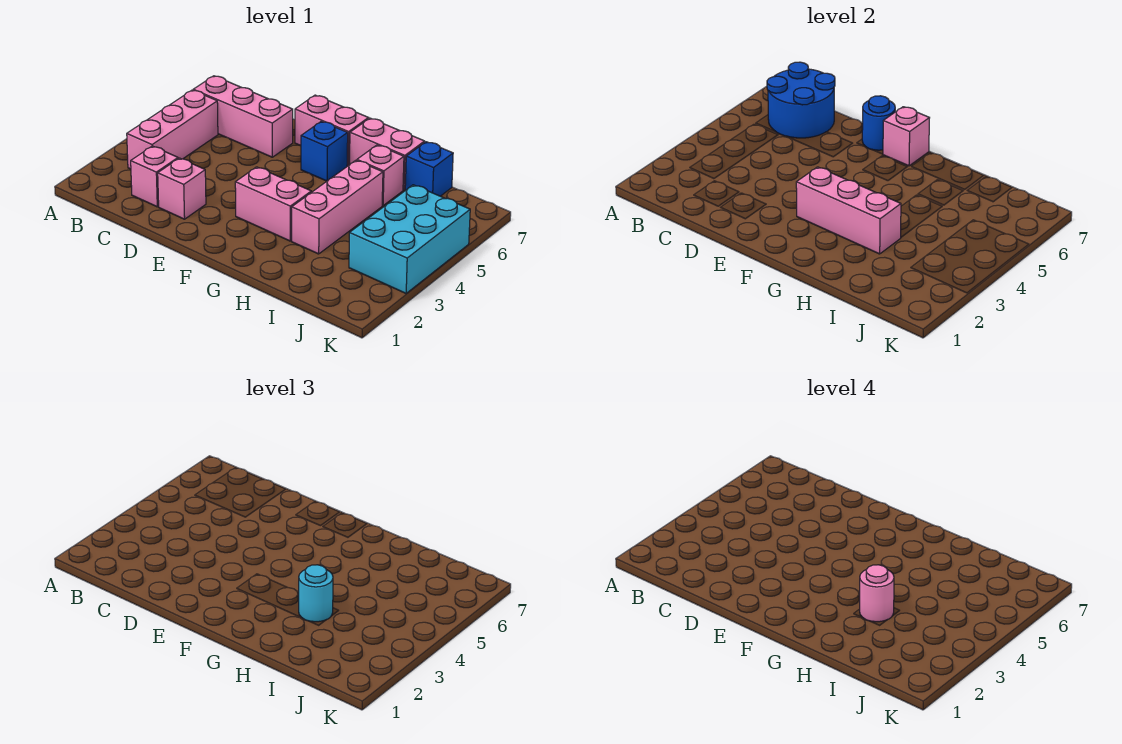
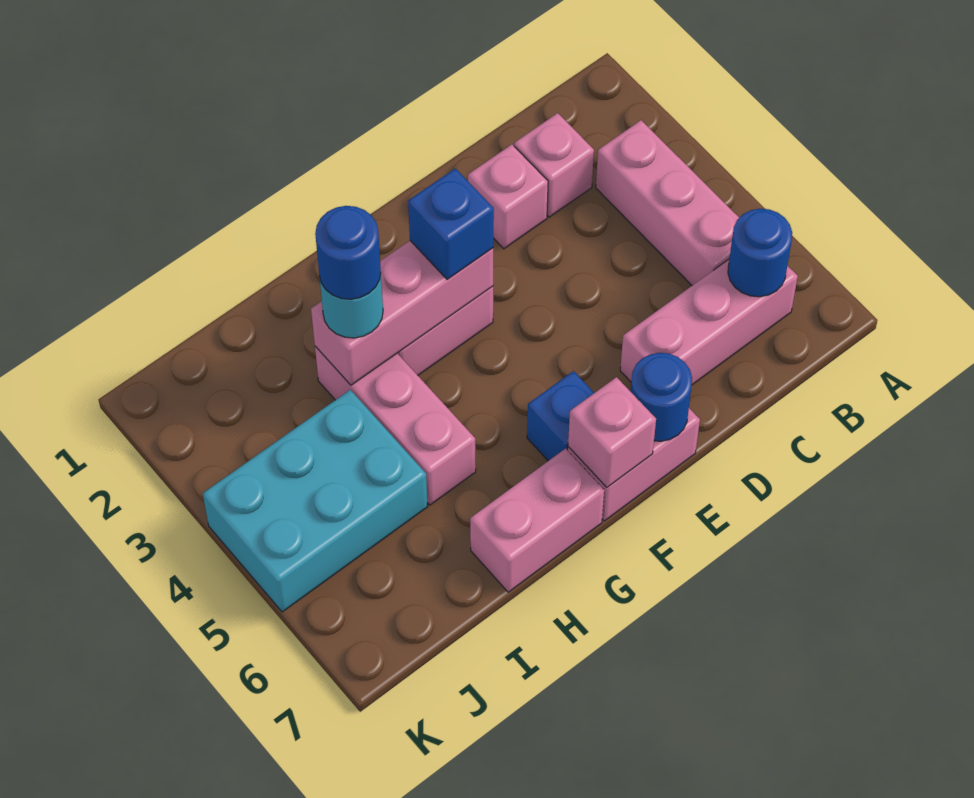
blue round brick B6:C7 level 2 -> blue round brick B6 level 2
pink round brick H3 level 4 -> blue round brick H3 level 4
pink brick H6 level 1 -> none
blue brick I7 level 1 -> blue brick F3 level 3
cyan brick J3:K5 level 1 -> cyan brick I4:K5 level 1

